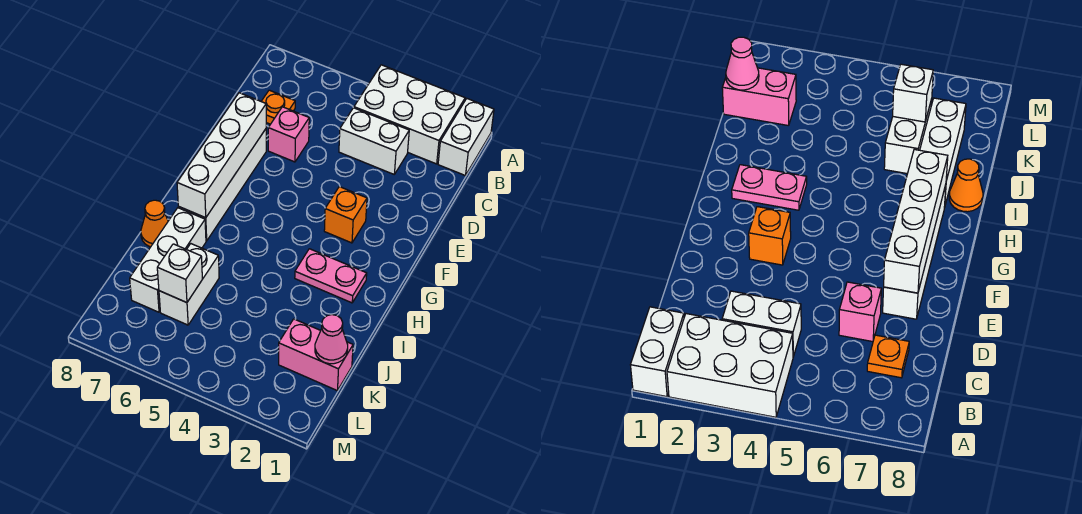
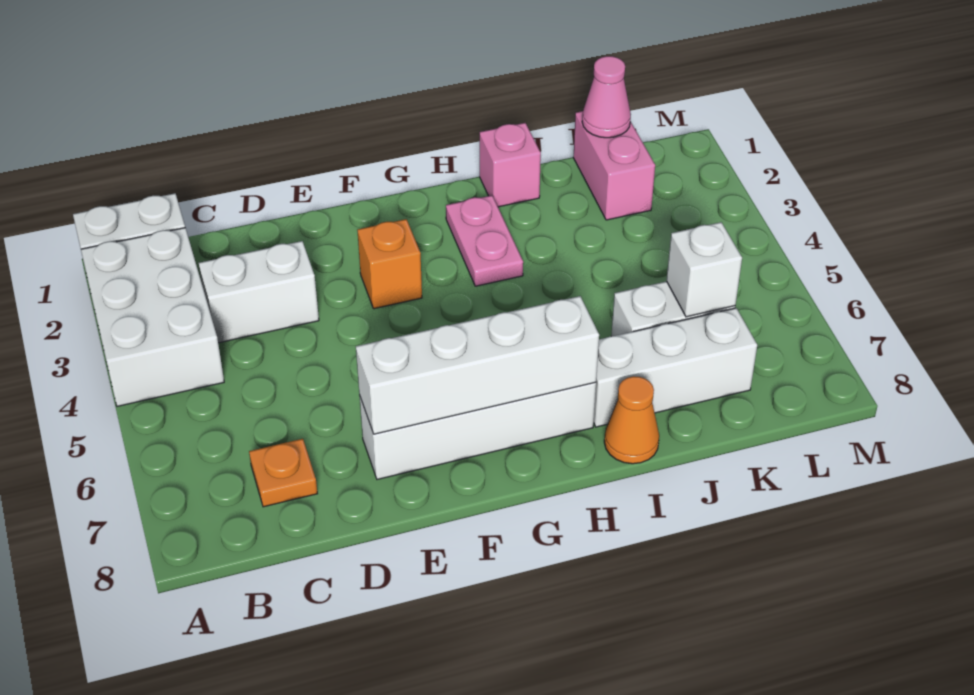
white brick C3:C4 level 1 -> white brick C3:D3 level 1
pink brick D6 level 1 -> pink brick I1 level 1

